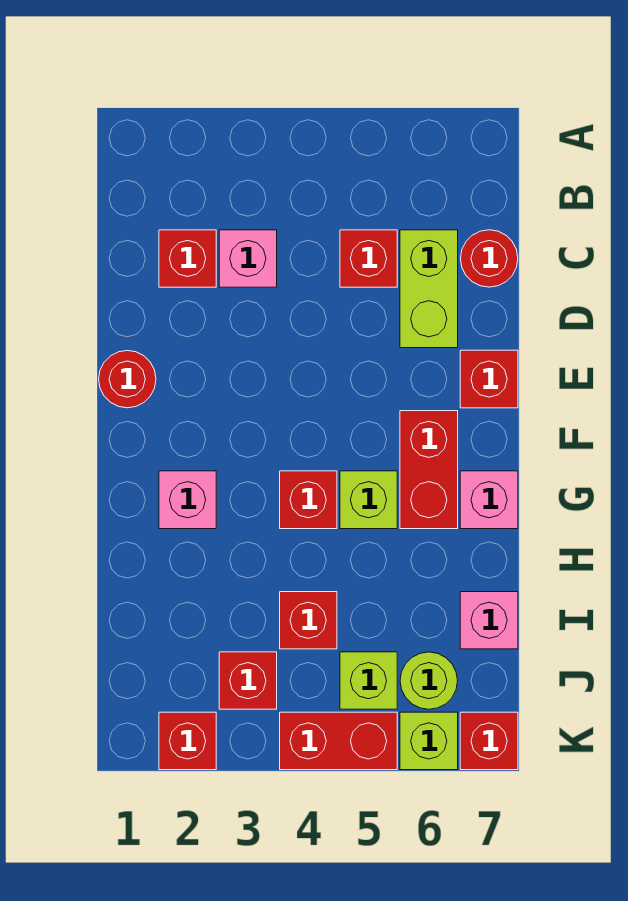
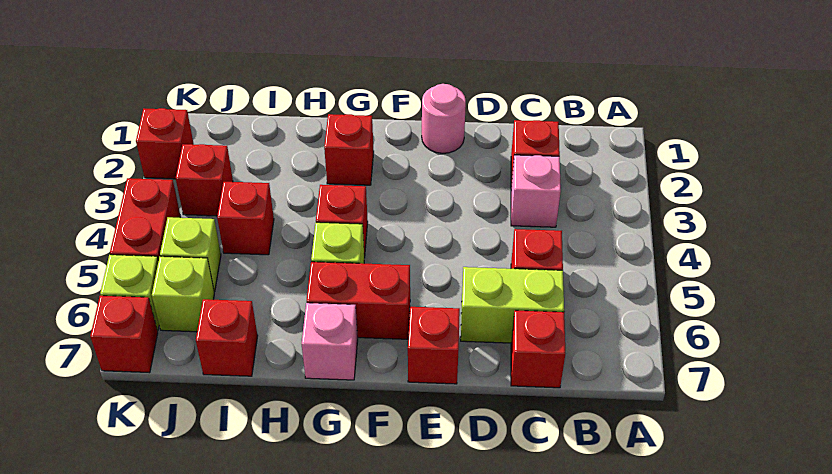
red round brick C7 level 1 -> red brick C7 level 1
red round brick E1 level 1 -> pink round brick E1 level 1
pink brick G2 level 1 -> red brick G2 level 1
pink brick I7 level 1 -> red brick I7 level 1
lime round brick J6 level 1 -> lime brick J6 level 1

